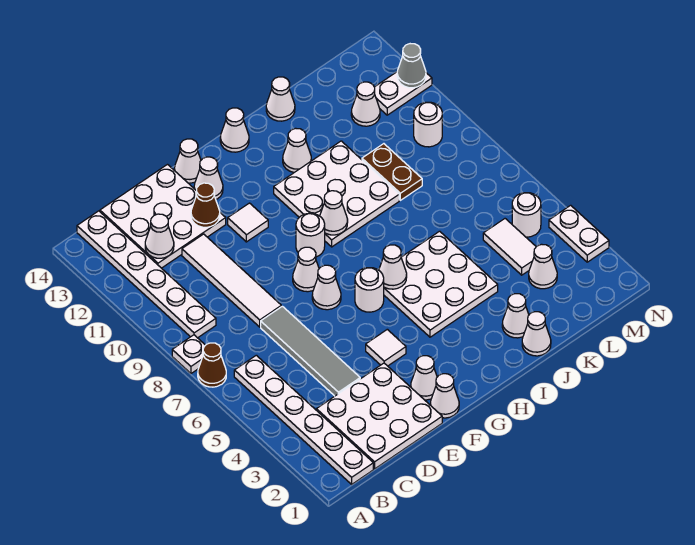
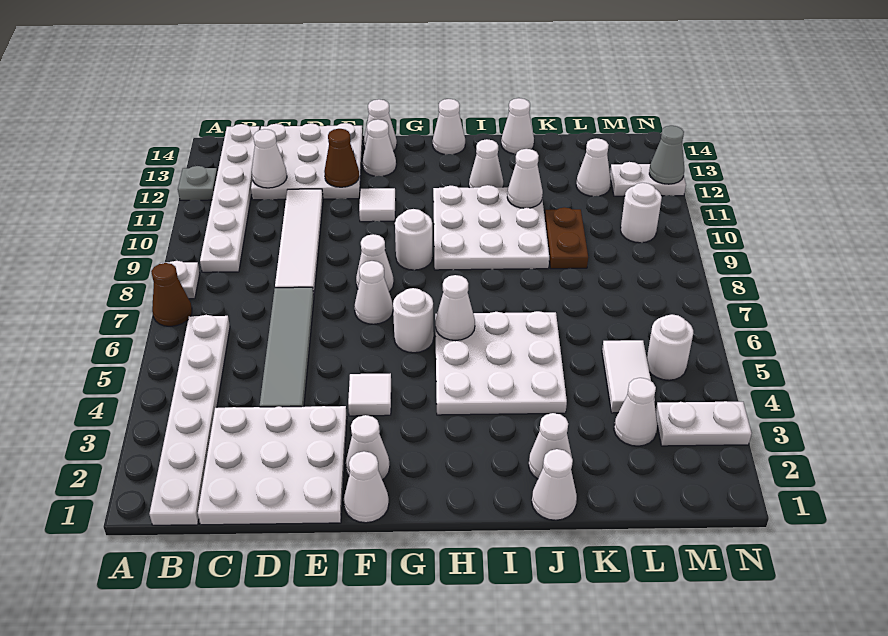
none -> grey plate A12 level 1
white cone H9 level 2 -> white cone J11 level 2
white plate N3:N4 level 1 -> white plate M3:N3 level 1

